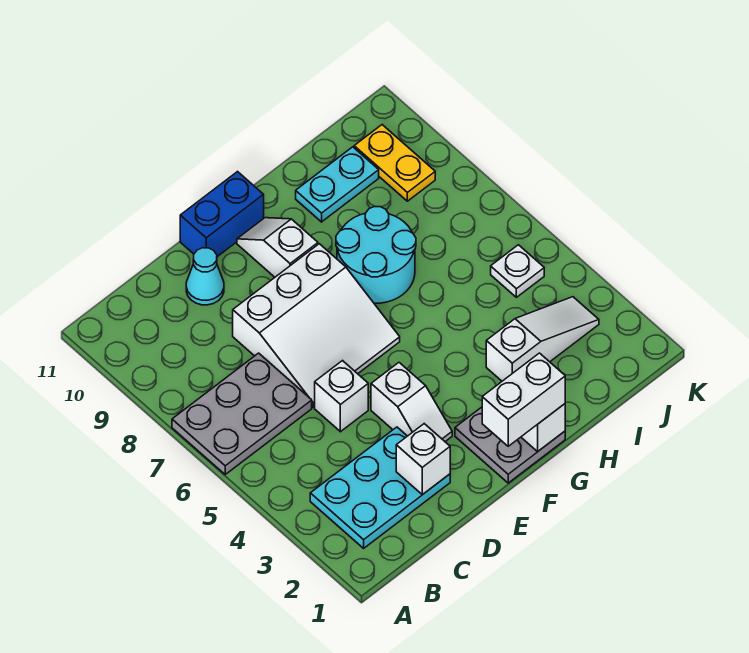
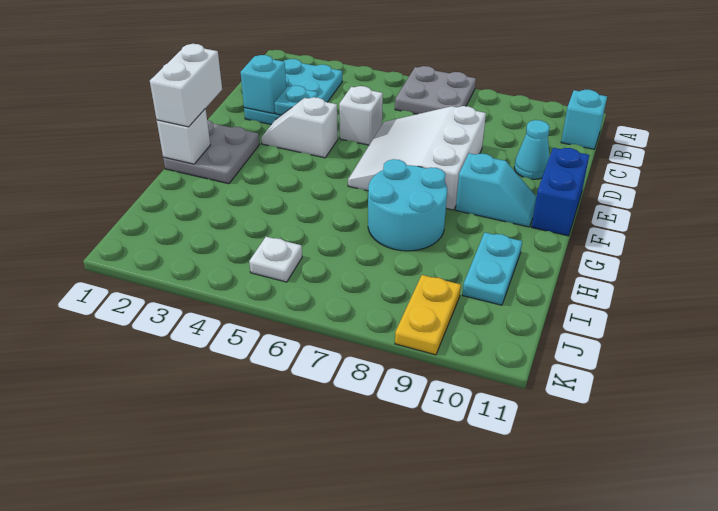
grey plate A6:C7 level 1 -> grey plate A6:B7 level 1
none -> cyan brick B11 level 1
white brick D2 level 2 -> cyan brick D2 level 2
none -> cyan plate D3 level 2
white slope F9:F10 level 1 top 9 -> cyan slope F9:F10 level 1 top 9
white slope H3:J3 level 1 top H -> none
yellow plate J9:J10 level 1 -> yellow plate J9:K9 level 1

